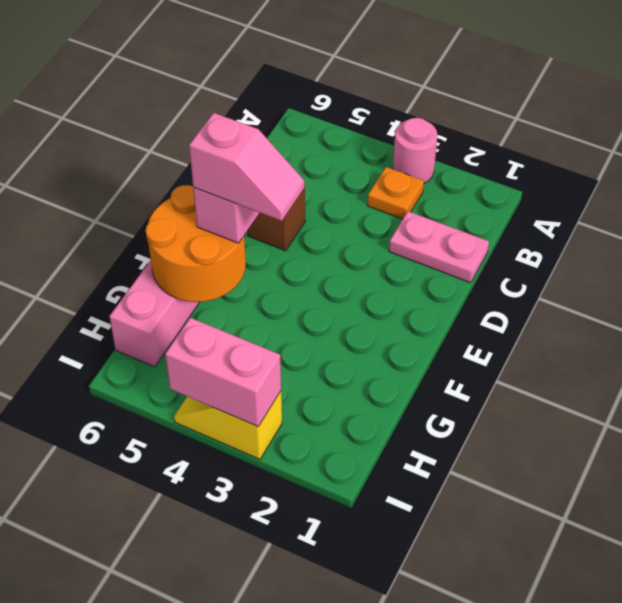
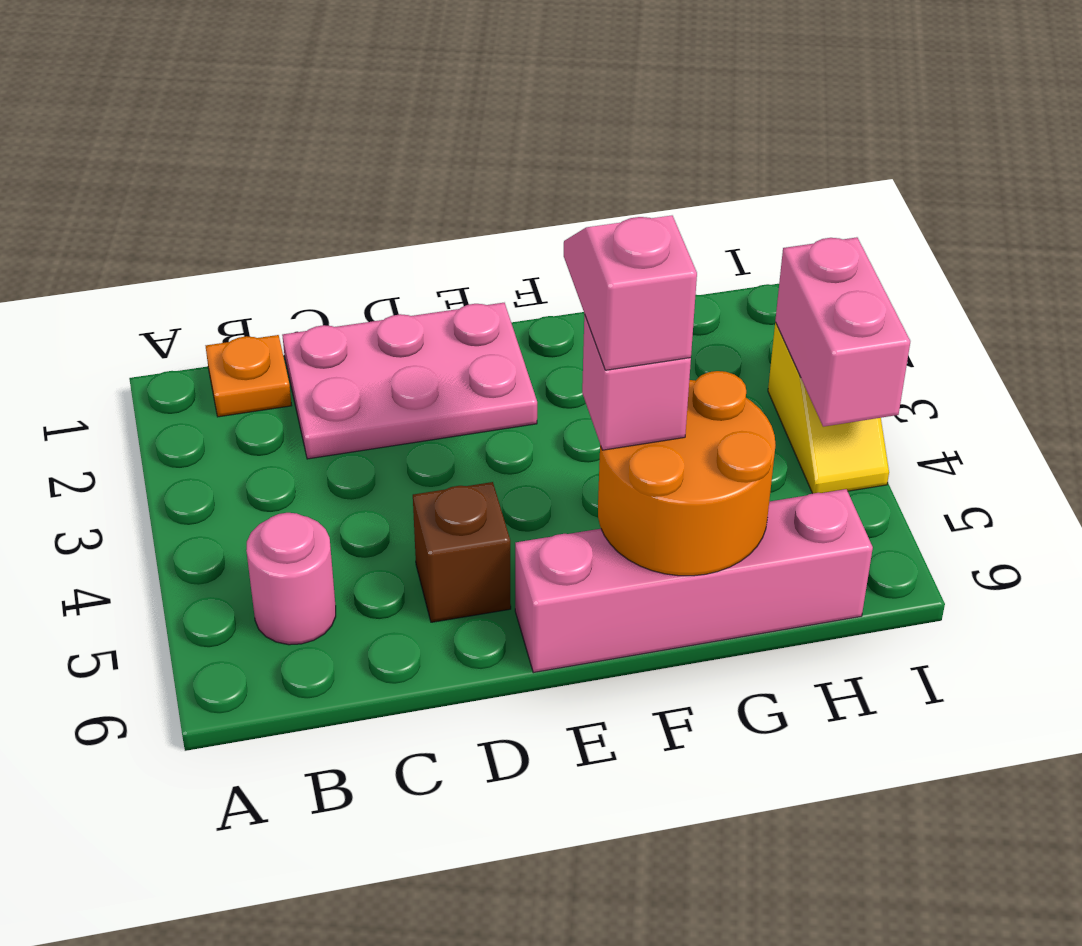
pink round brick A3 level 1 -> pink round brick B5 level 1
orange plate B3 level 1 -> orange plate B1 level 1
pink plate C1:C2 level 1 -> pink plate C1:E2 level 1

